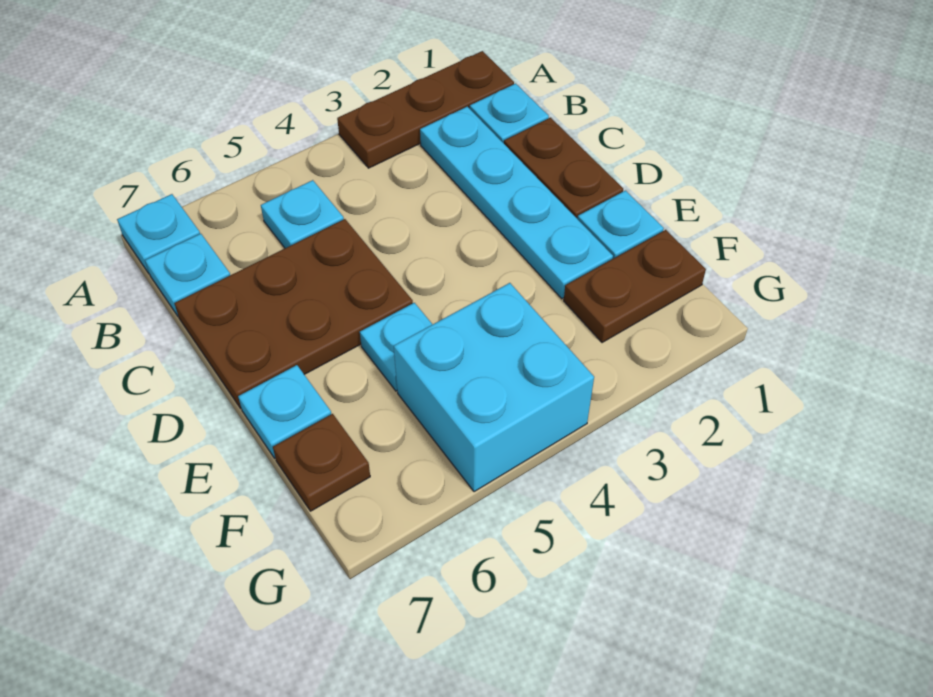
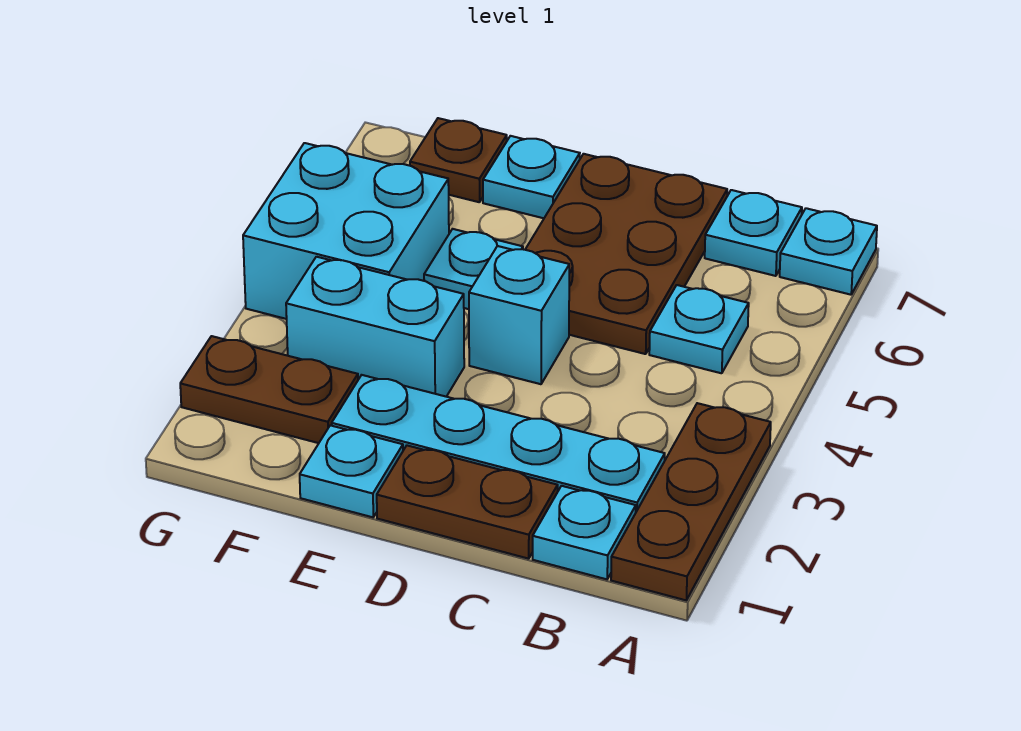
none -> cyan brick D4 level 1
none -> cyan brick E3:F3 level 1
brown plate F1:F2 level 1 -> brown plate F2:G2 level 1

